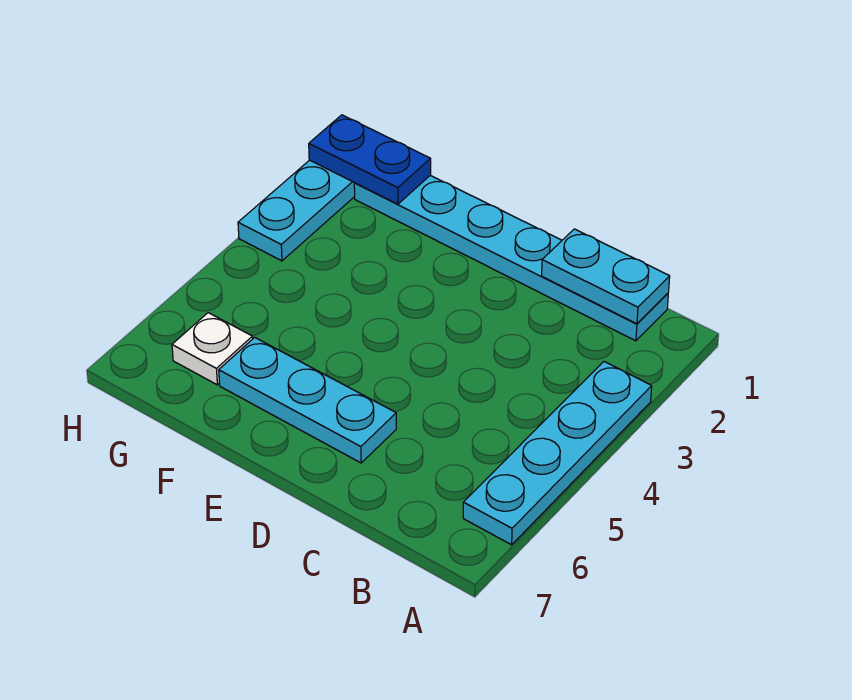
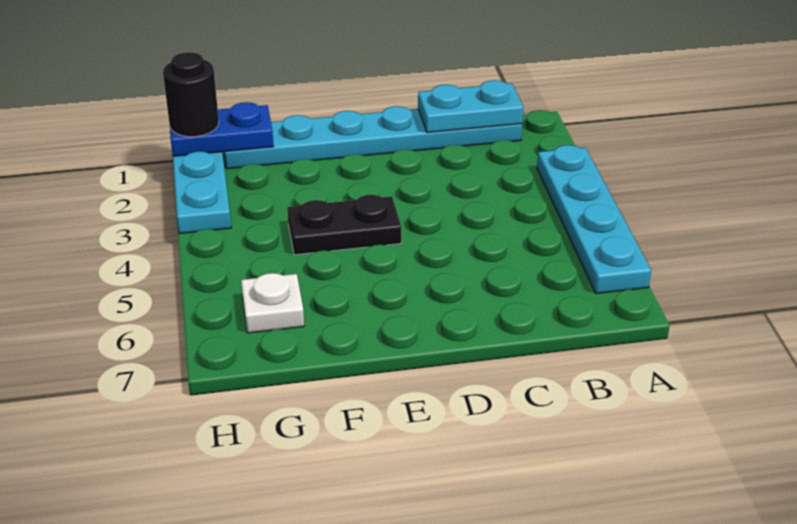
cyan plate D6:F6 level 1 -> none
none -> black plate E4:F4 level 1
none -> black round brick H1 level 3

